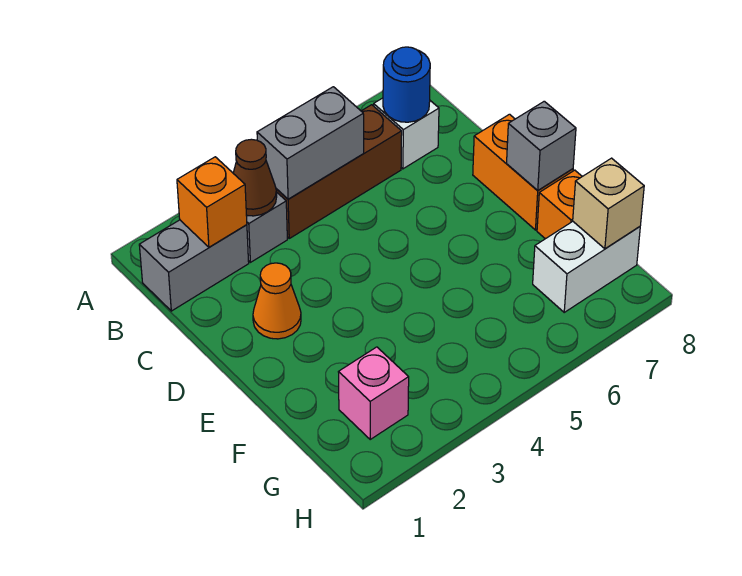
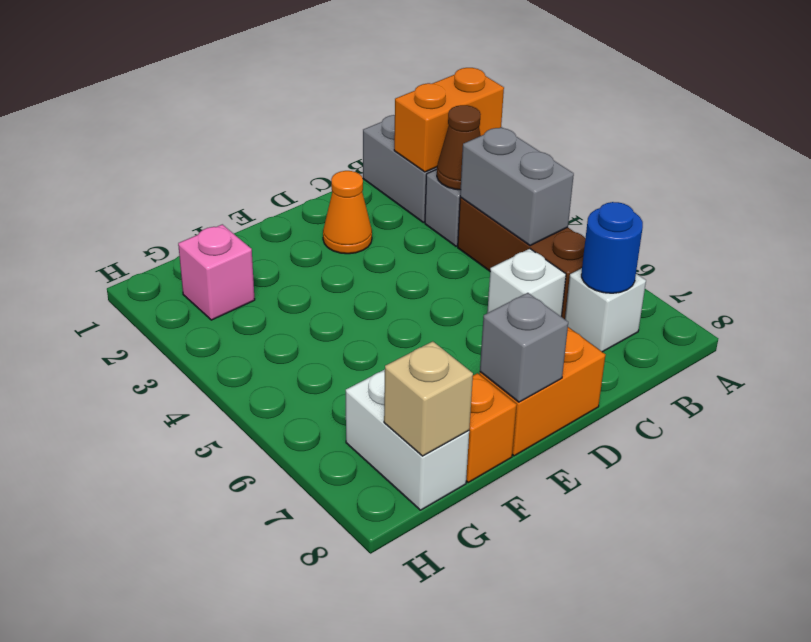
orange brick B2 level 2 -> orange brick A2:B2 level 2
none -> white brick C6 level 1

